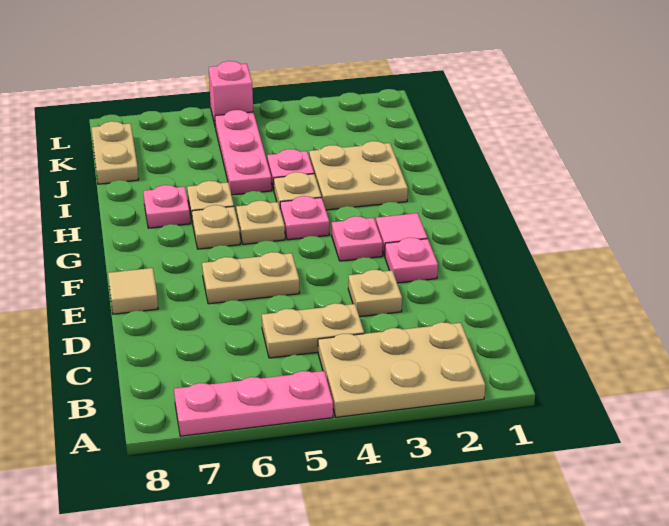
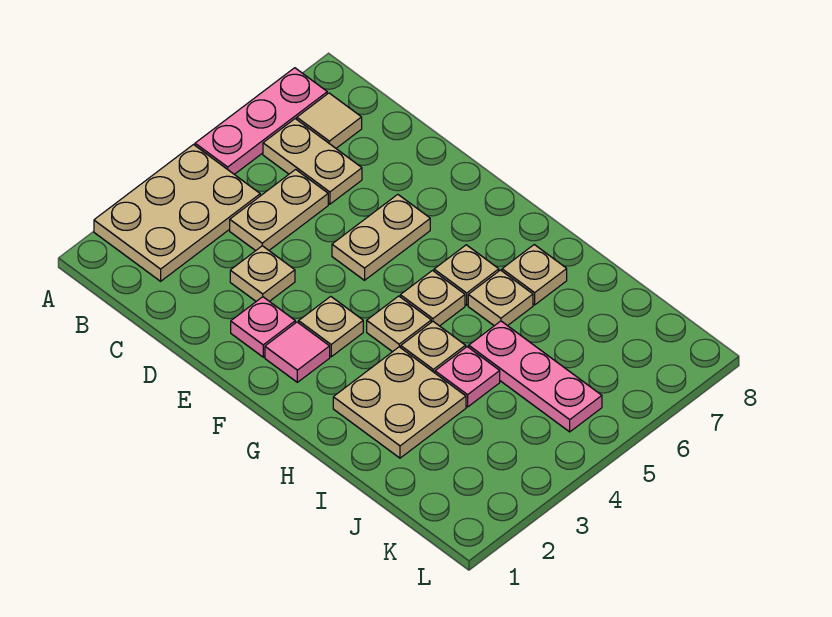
tan tile E8 level 1 -> tan tile B7 level 1
pink plate F3 level 1 -> tan plate F3 level 1
pink plate G4 level 1 -> tan plate G4 level 1
pink plate H7 level 1 -> tan plate H7 level 1
tan plate J8:K8 level 1 -> tan plate B6:C6 level 1
pink brick L5 level 1 -> none

